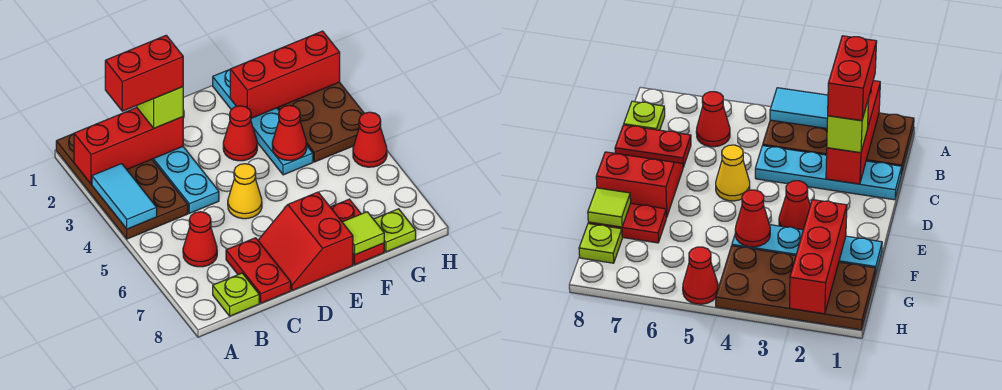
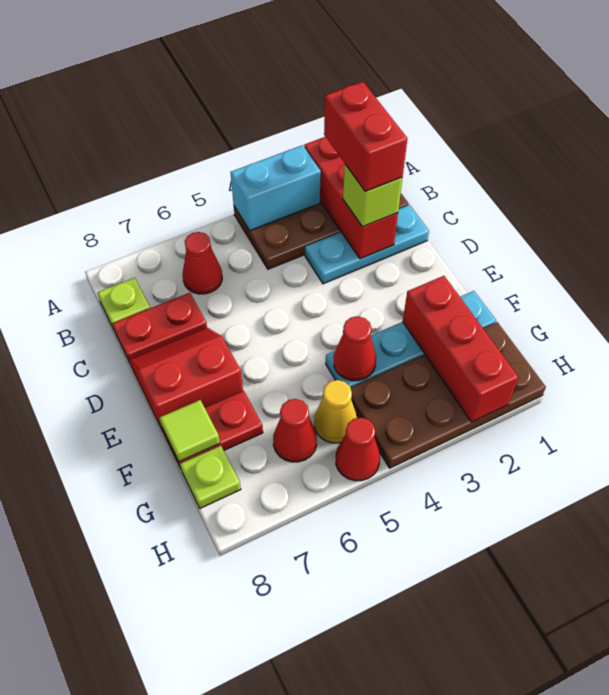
cyan tile A3:A4 level 2 -> cyan brick A3:A4 level 2
cyan plate C1:C4 level 1 -> cyan plate C1:C3 level 1
yellow cone D5 level 1 -> yellow cone G5 level 1
red cone E3 level 1 -> red cone G6 level 1

